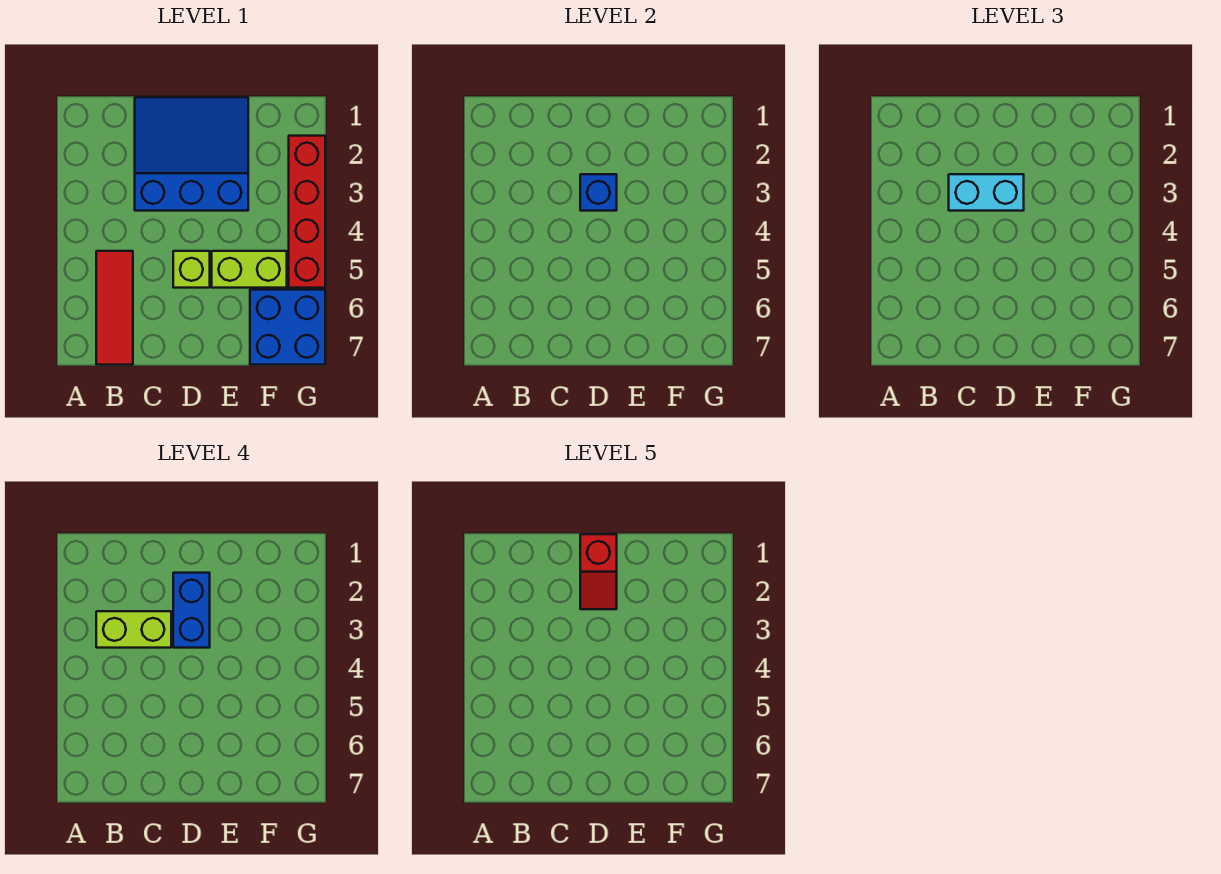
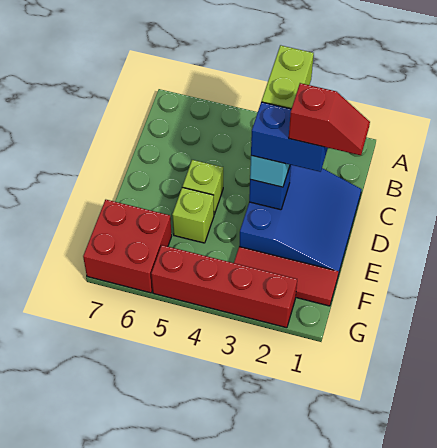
red tile B5:B7 level 1 -> red tile F1:F3 level 1
red slope D1:D2 level 5 top 1 -> red slope D1:D2 level 5 top 2
lime brick E5:F5 level 1 -> lime brick E5 level 1
blue brick F6:G7 level 1 -> red brick F6:G7 level 1

